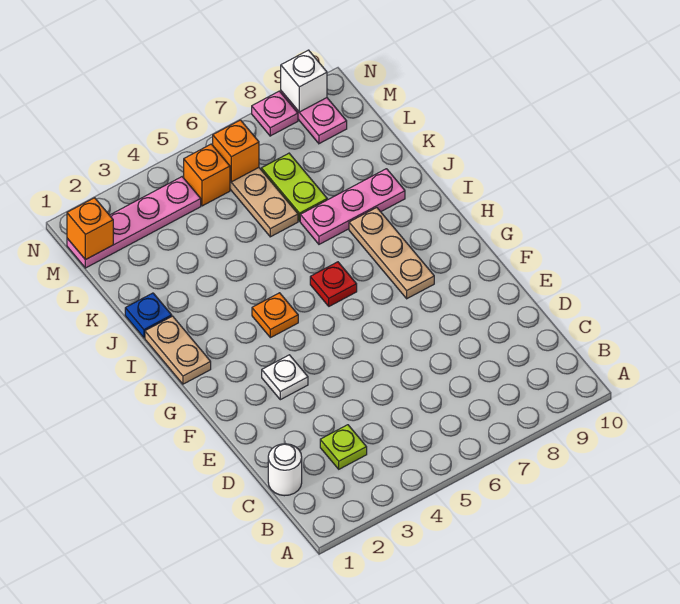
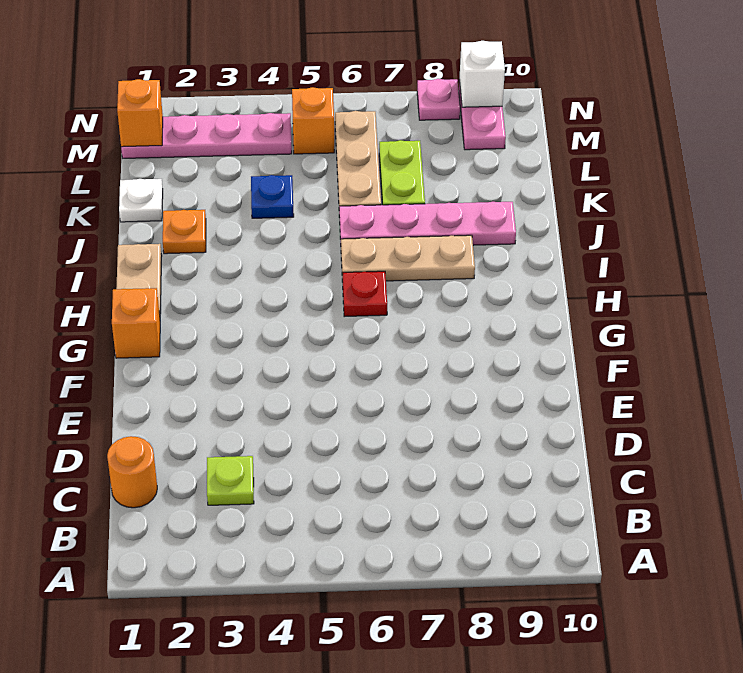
white round brick C1 level 1 -> orange round brick C1 level 1
white plate F3 level 1 -> white plate K1 level 1
tan plate G8:I8 level 1 -> tan plate I6:I8 level 1
orange plate H4 level 1 -> orange plate J2 level 1
blue plate J1 level 1 -> blue plate K4 level 1
pink plate J7:J9 level 1 -> pink plate J6:J9 level 1
orange brick M6 level 2 -> orange brick G1 level 1

